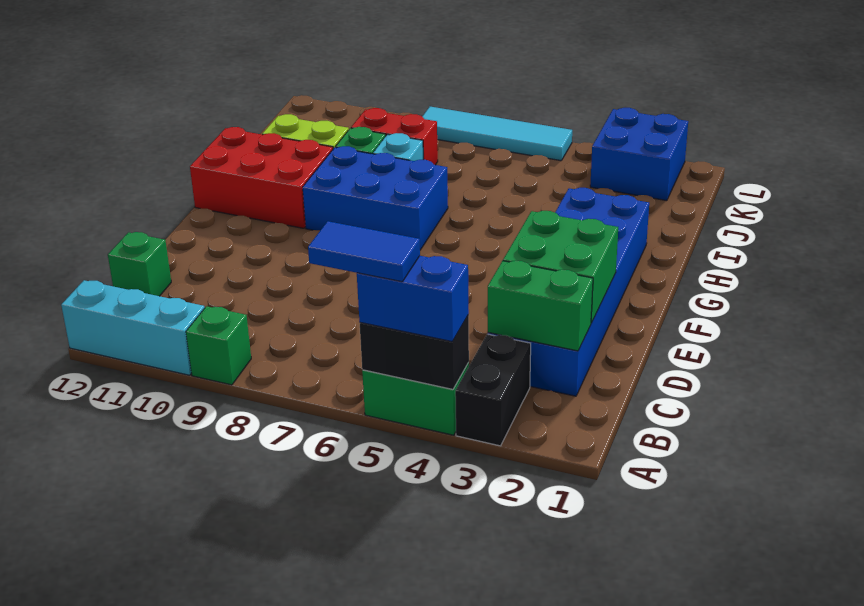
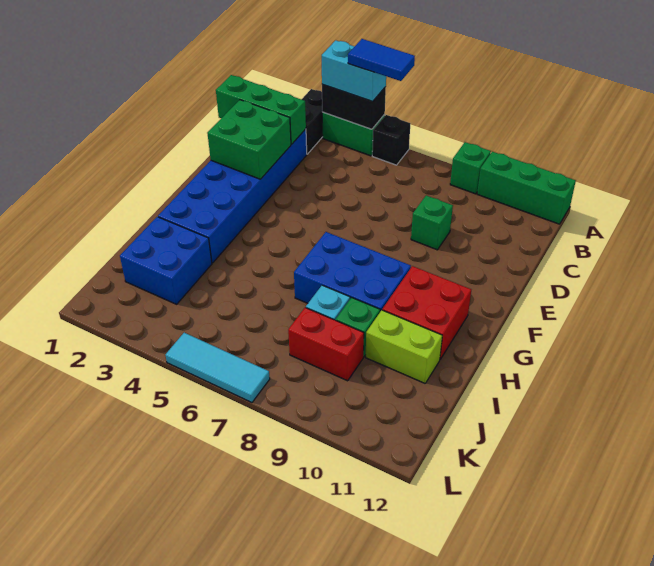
blue brick A4:A5 level 3 -> cyan brick A4:A5 level 3
none -> black brick A6 level 1
cyan brick A10:A12 level 1 -> green brick A10:A12 level 1
green brick C2:C3 level 2 -> green brick C1:C3 level 2
green brick C12 level 1 -> green brick D9 level 1
red brick G10:H12 level 1 -> red brick G10:H11 level 1
blue brick K2:L3 level 1 -> blue brick I2:J3 level 1
cyan tile L5:L8 level 1 -> cyan tile L5:L7 level 1

